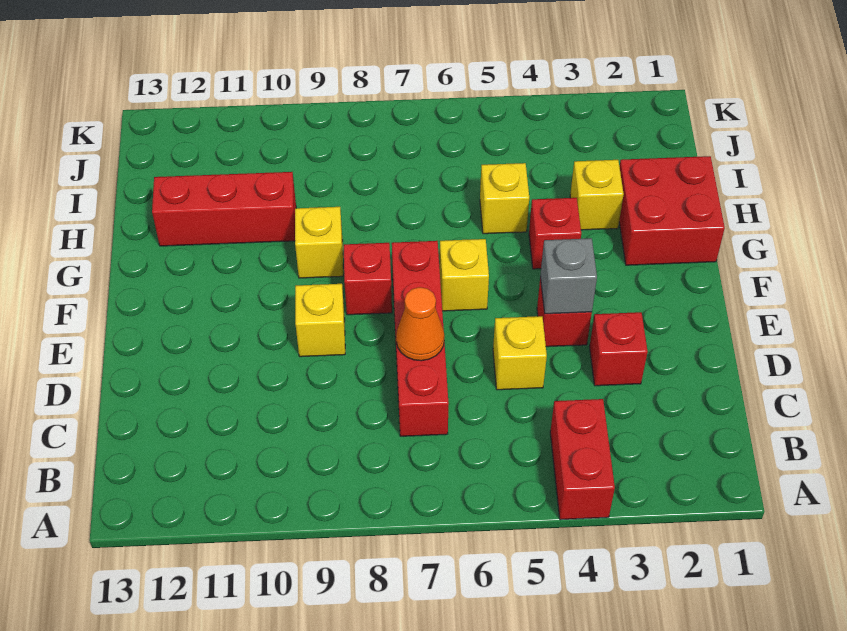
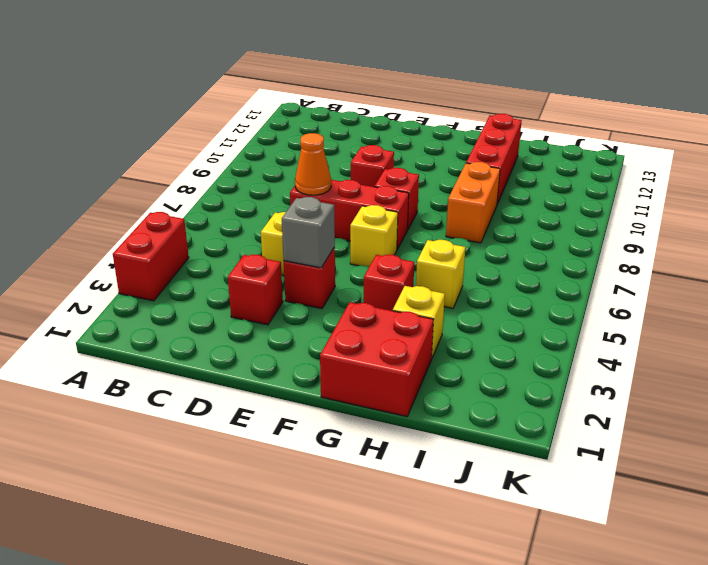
red brick A4:B4 level 1 -> red brick A3:A4 level 1
red brick C7:F7 level 1 -> red brick D7:F7 level 1
yellow brick E9 level 1 -> red brick E9 level 1
yellow brick G9 level 1 -> none
none -> orange brick H8:H9 level 1

